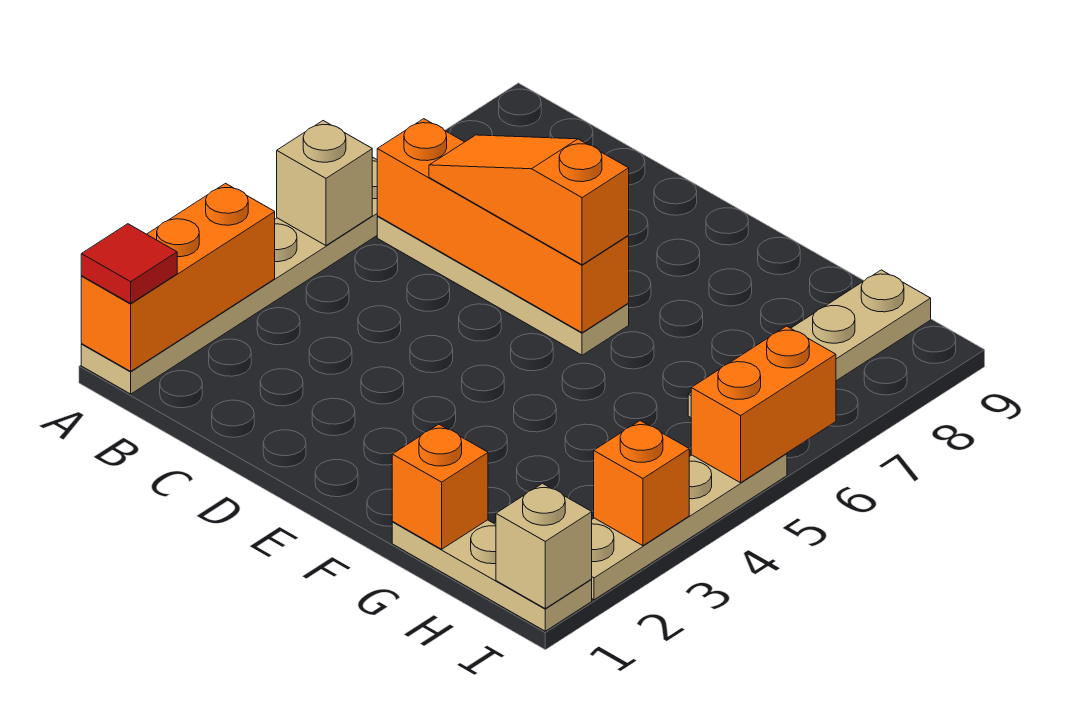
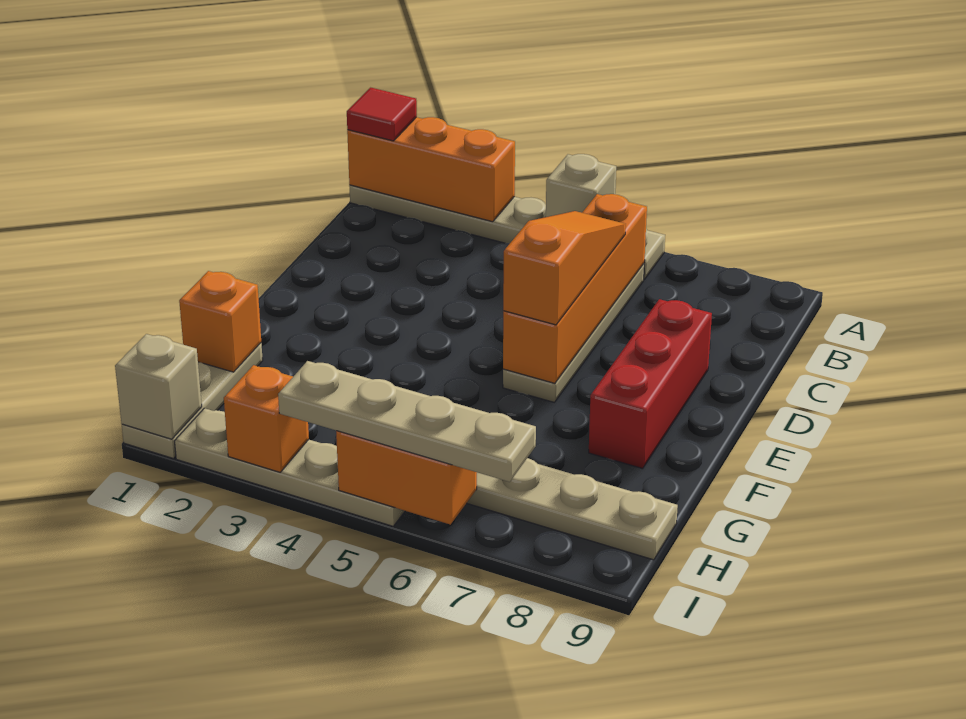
none -> red brick D8:F8 level 1
none -> tan plate I4:I7 level 3

